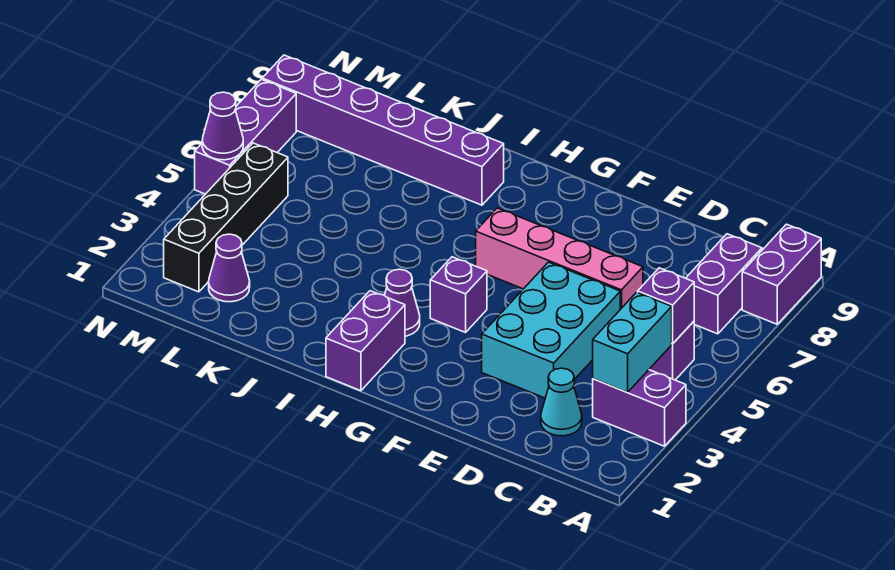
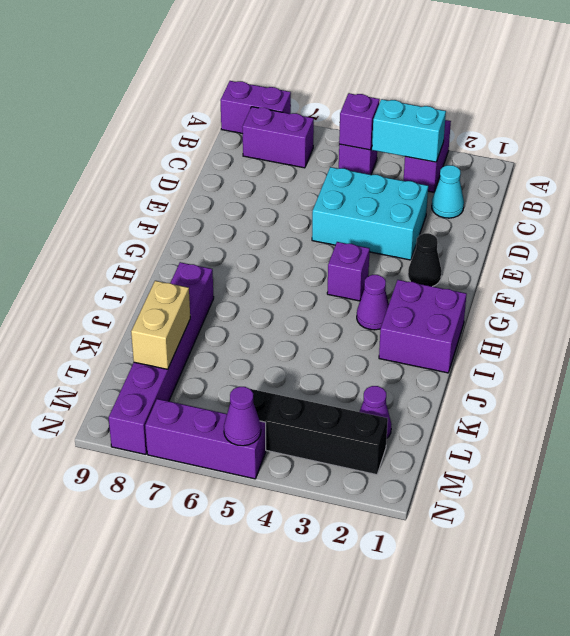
pink brick D6:G6 level 1 -> none
none -> black cone F2 level 1
purple brick H1:H2 level 1 -> purple brick H1:I2 level 1
none -> tan brick K8:L8 level 2

